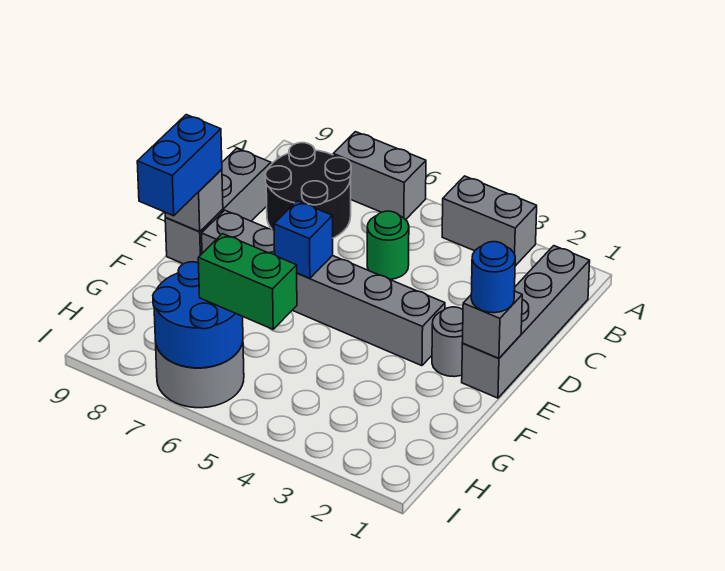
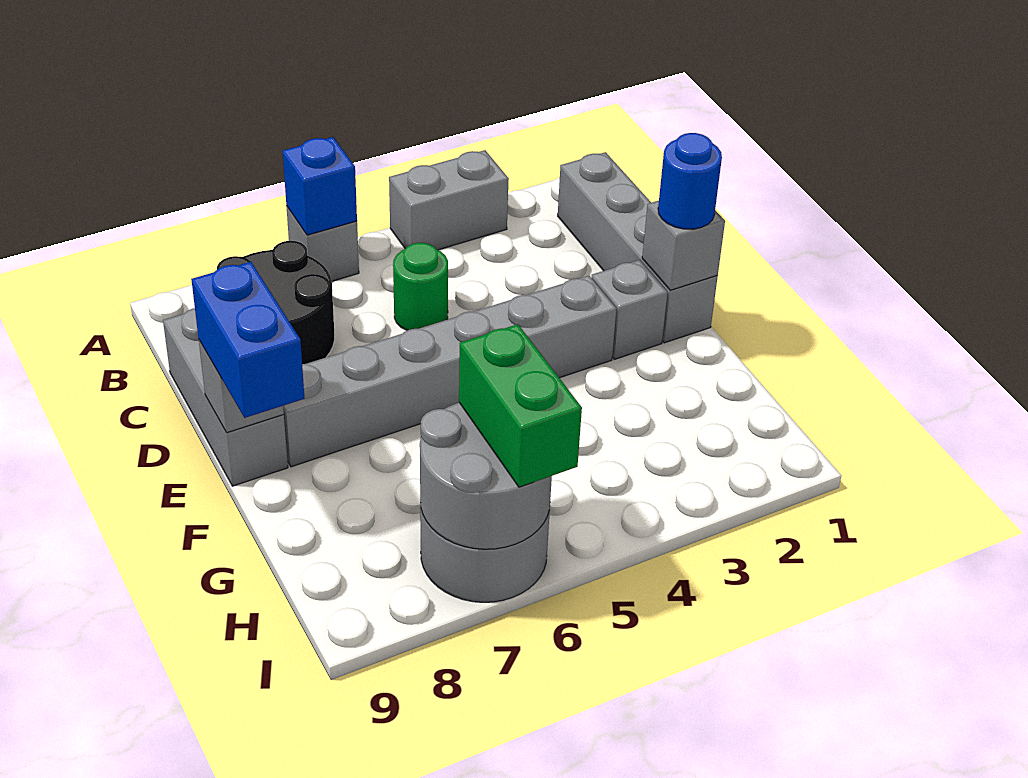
grey brick A6:A7 level 1 -> grey brick A6 level 1
grey round brick E2 level 1 -> grey brick E2 level 1
blue brick E6 level 2 -> blue brick A6 level 2
green brick H5:H6 level 3 -> green brick H6:I6 level 3
blue round brick H6:I7 level 2 -> grey round brick H6:I7 level 2

